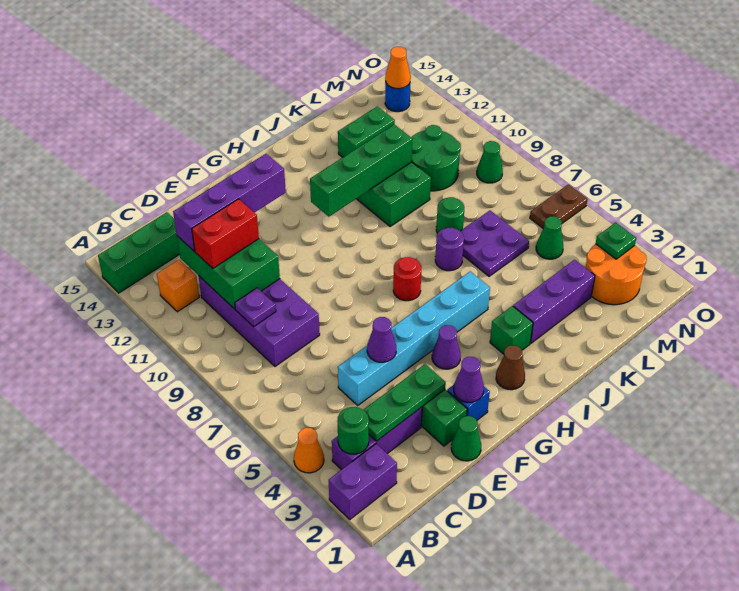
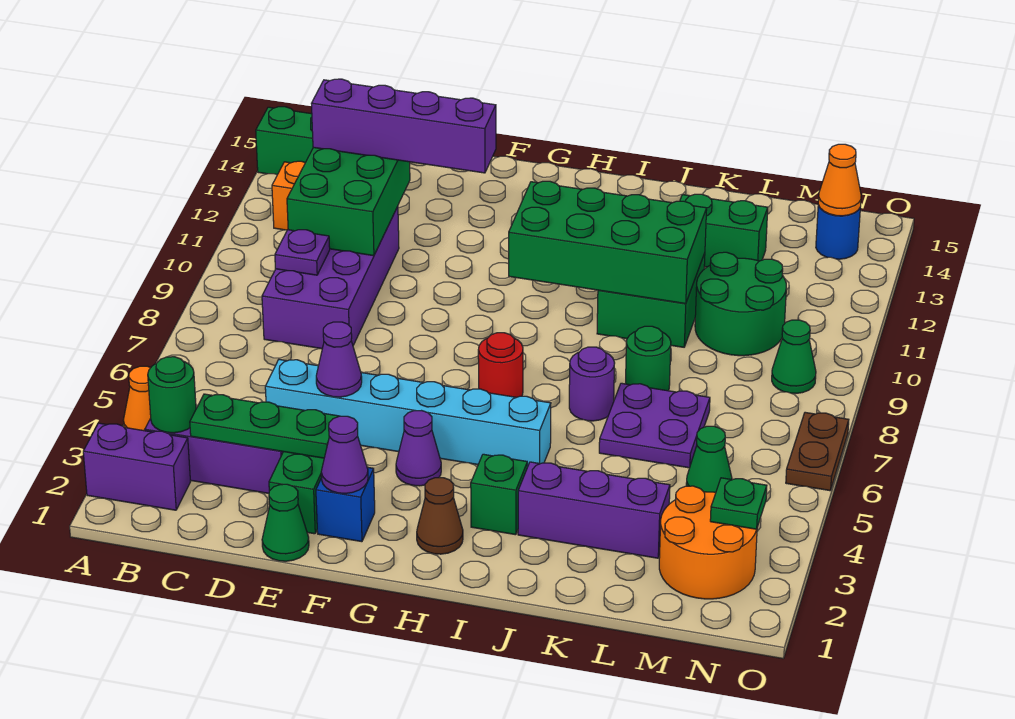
red brick C11:D11 level 3 -> none
green brick H11:K11 level 2 -> green brick H10:K11 level 2
brown plate N6:O6 level 1 -> brown plate O6:O7 level 1

